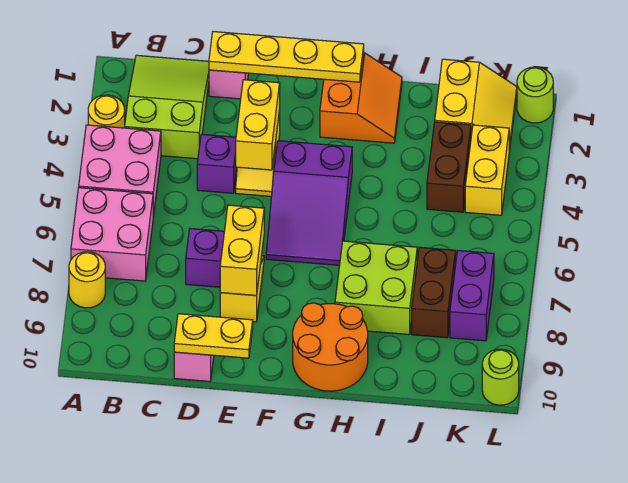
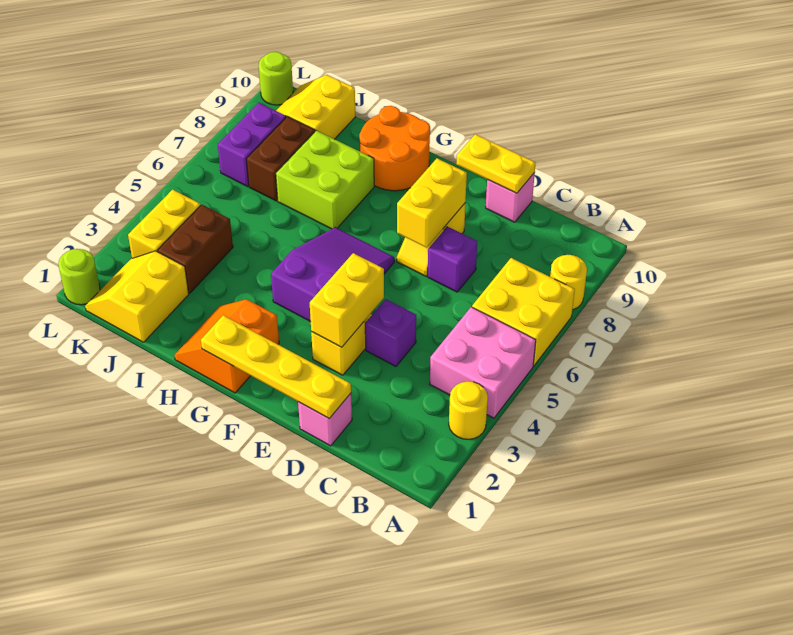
pink brick A6:B7 level 1 -> yellow brick A6:B7 level 1
lime slope B1:C3 level 1 top 3 -> none
none -> yellow slope J9:K10 level 1 top J

